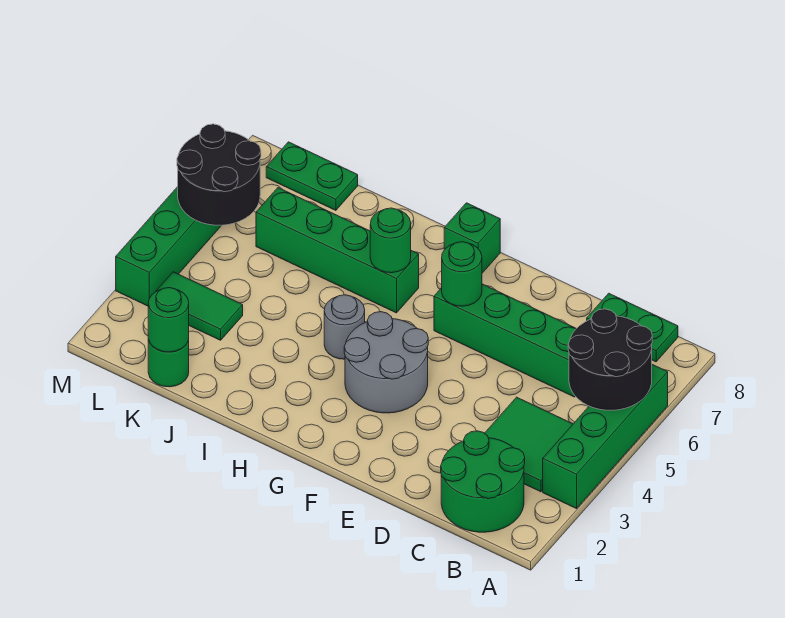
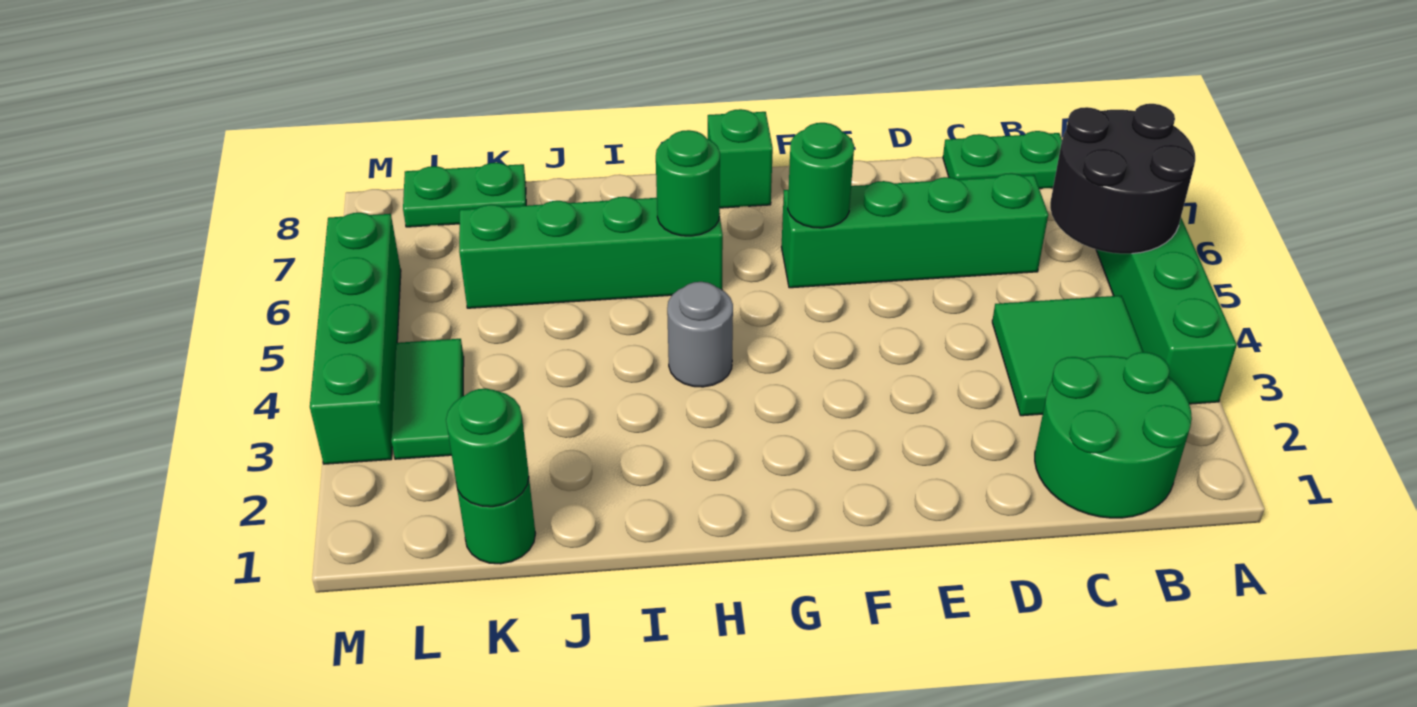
grey round brick F3:G4 level 1 -> none
green tile K3:L3 level 1 -> green tile L3:L4 level 1
black round brick L5:M6 level 2 -> none

